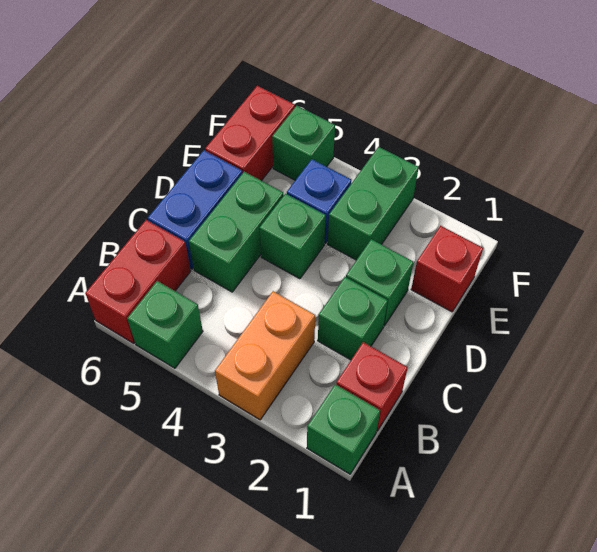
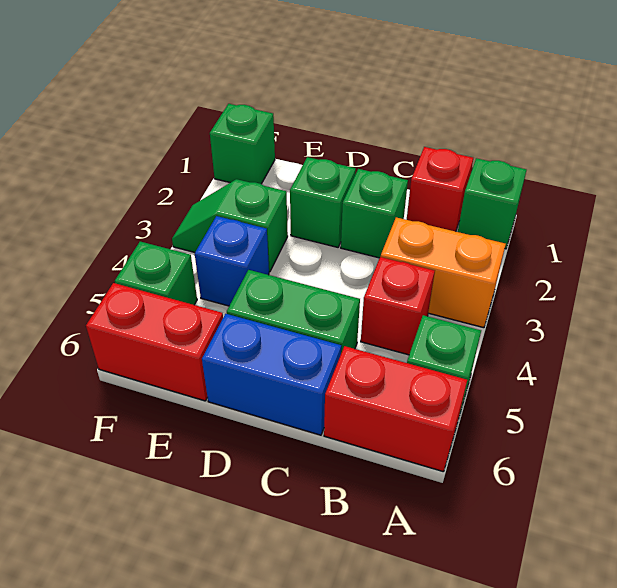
green brick D4 level 1 -> green brick F1 level 1
red brick E1 level 1 -> red brick B4 level 1
green brick E3:F3 level 1 -> green slope E3:F3 level 1 top E

